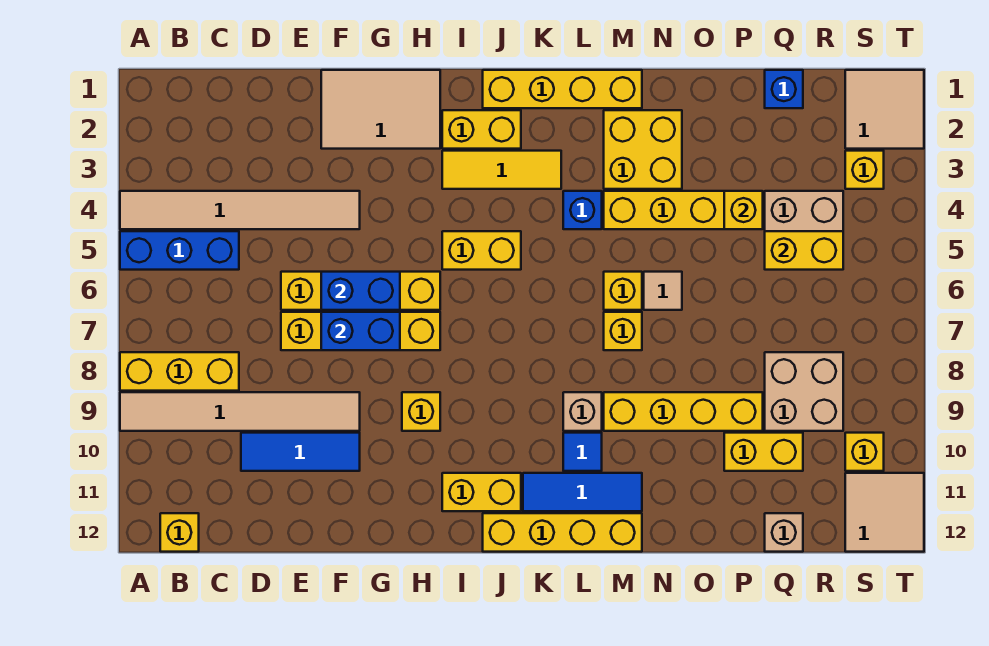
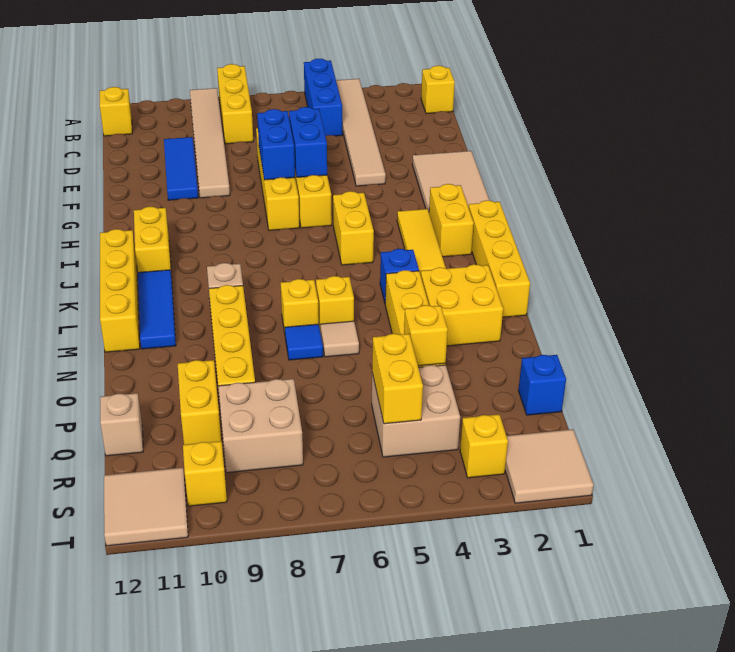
yellow brick H9 level 1 -> yellow brick B1 level 1
blue tile L10 level 1 -> blue tile N7 level 1

